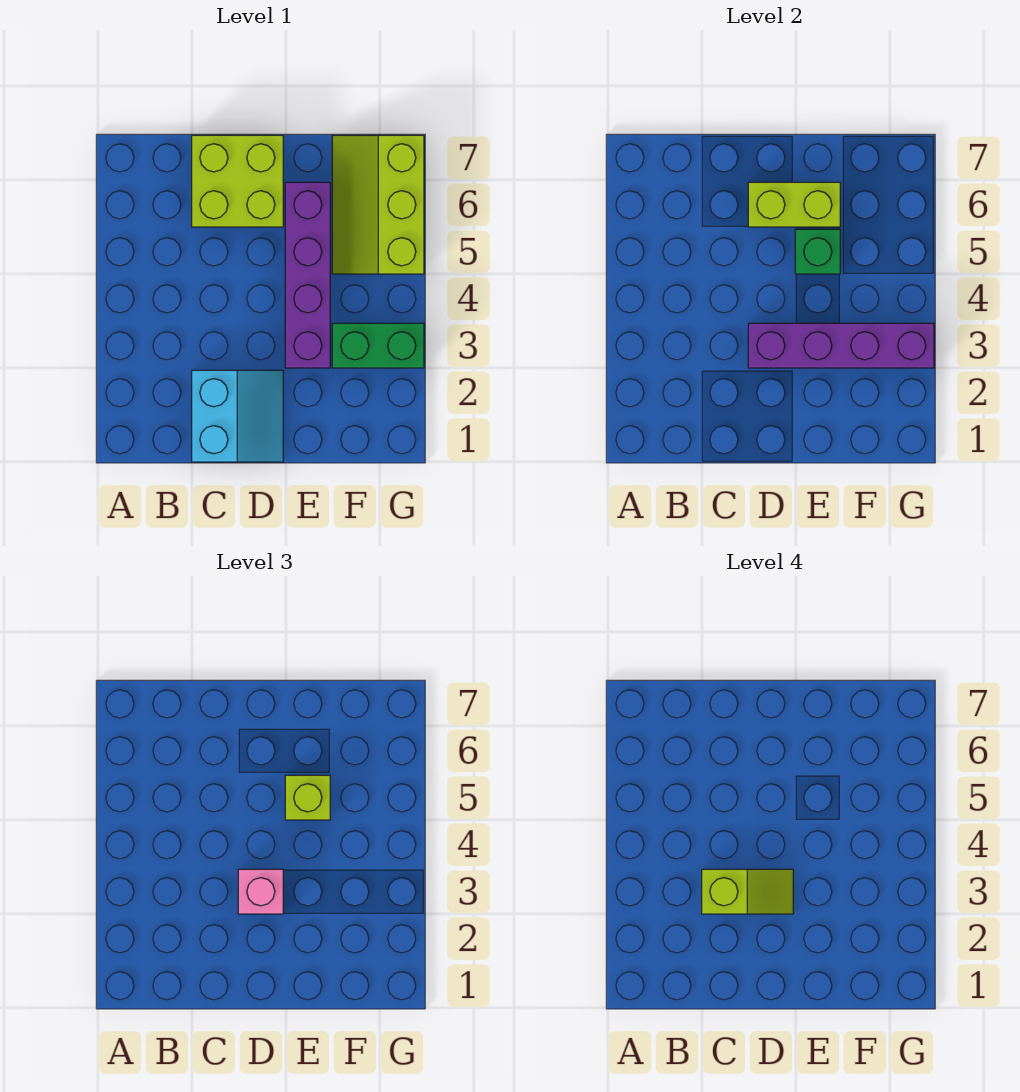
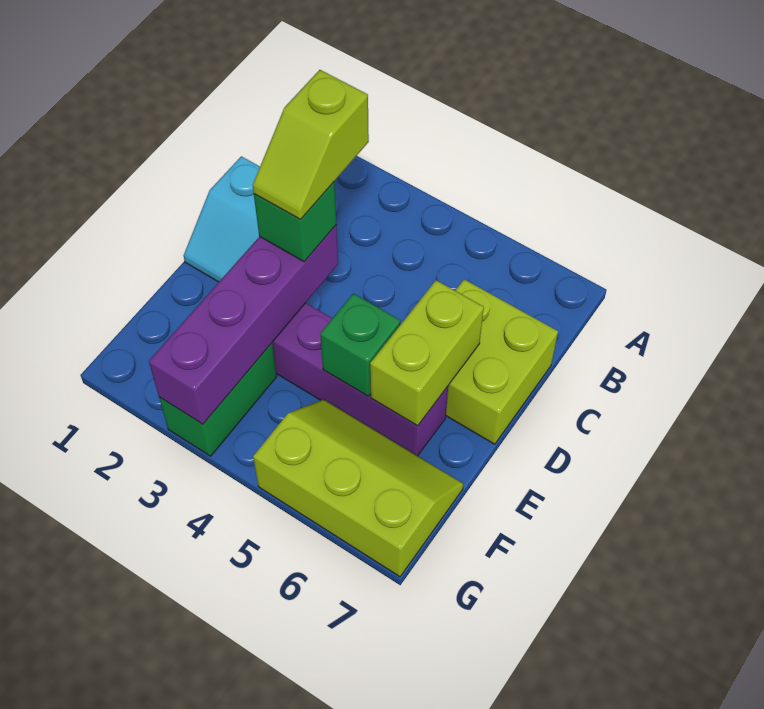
pink brick D3 level 3 -> green brick D3 level 3
lime brick E5 level 3 -> none

